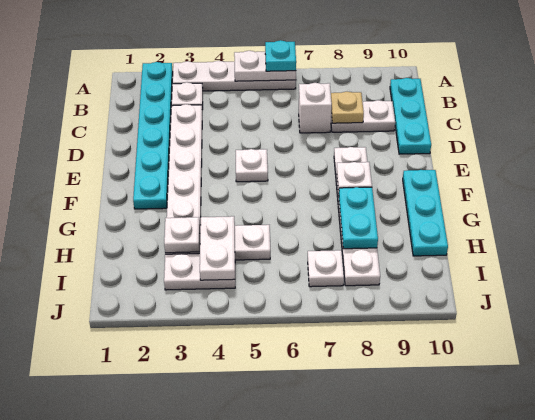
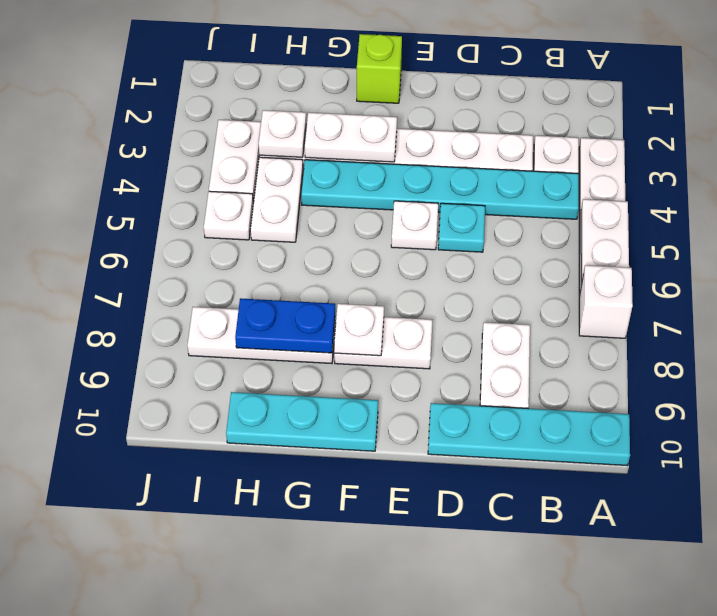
cyan plate A2:F2 level 1 -> cyan plate B4:G4 level 1
cyan plate A6 level 3 -> cyan plate D5 level 1
cyan plate B10:D10 level 1 -> cyan plate A10:D10 level 1
white brick C7 level 1 -> white brick A7 level 1
tan plate C8 level 2 -> none
none -> lime brick F1 level 1
cyan plate G8:H8 level 2 -> blue plate G8:H8 level 2
white plate H4:I4 level 2 -> white plate F3:G3 level 2
white plate I7 level 1 -> white plate I5 level 1

